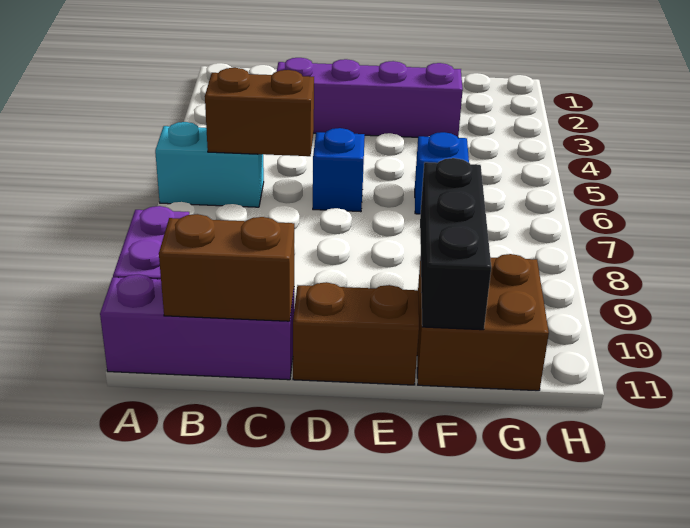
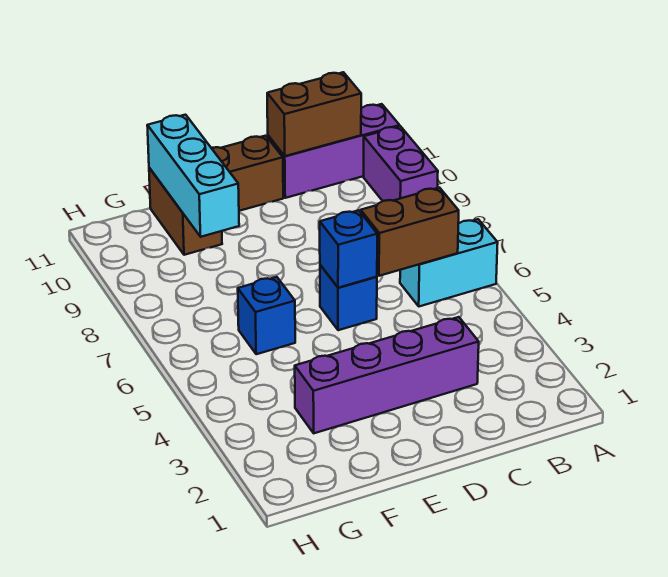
none -> blue brick D6 level 2
black brick F9:F11 level 2 -> cyan brick F9:F11 level 2
brown brick F10:G11 level 1 -> brown brick F10:F11 level 1

